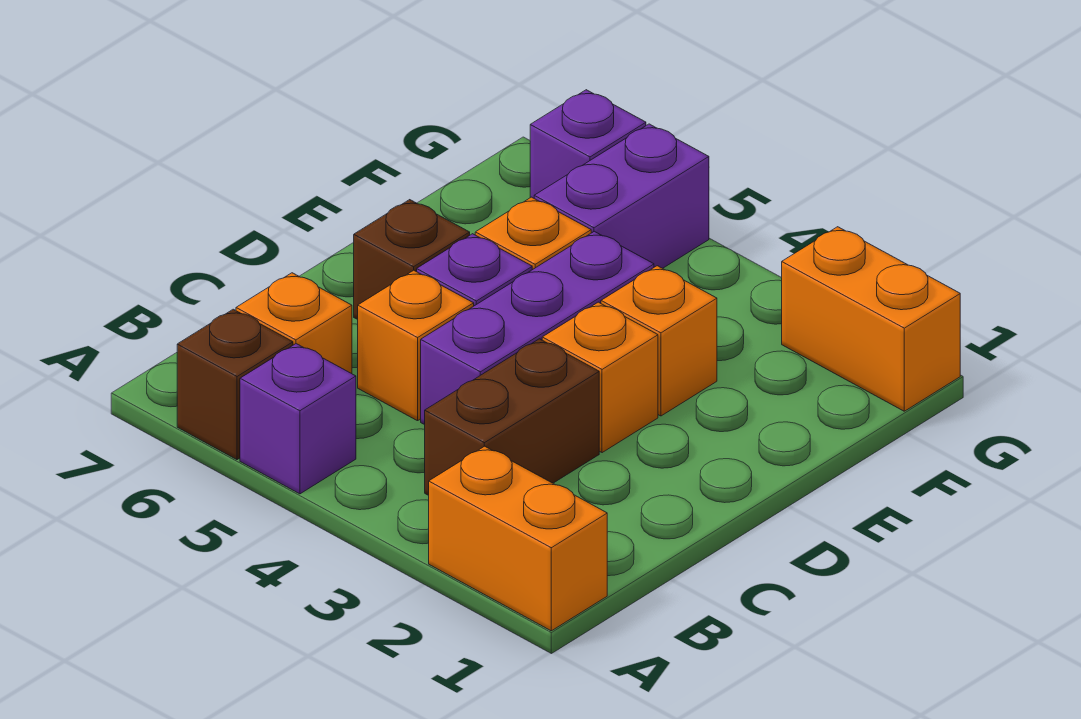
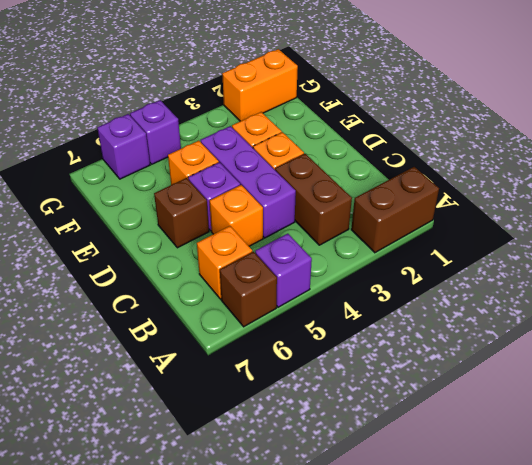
orange brick A1:A2 level 1 -> brown brick A1:A2 level 1
purple brick F5:G5 level 1 -> purple brick G5 level 1

